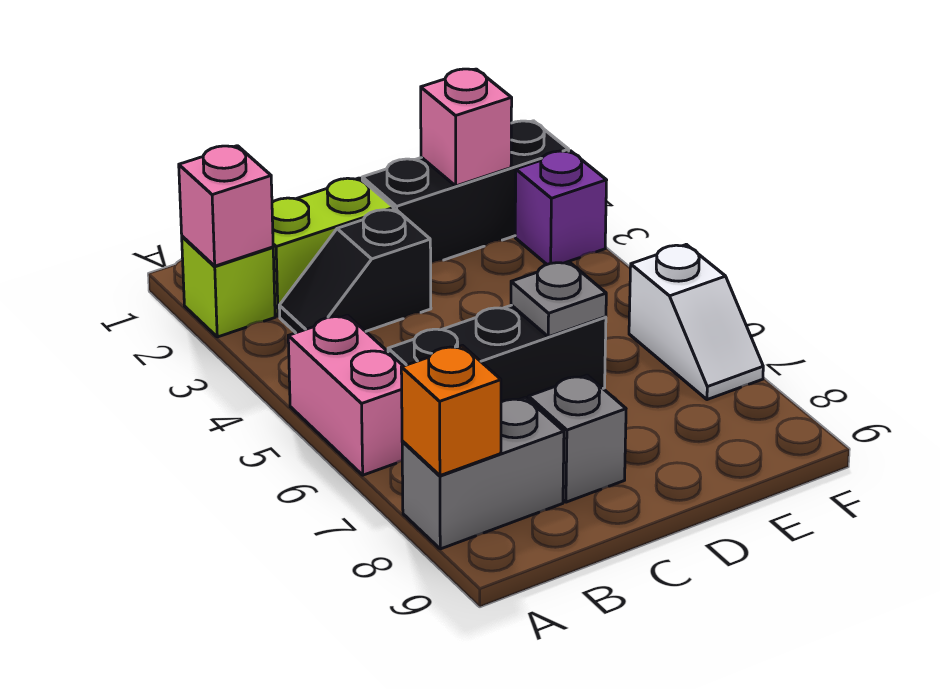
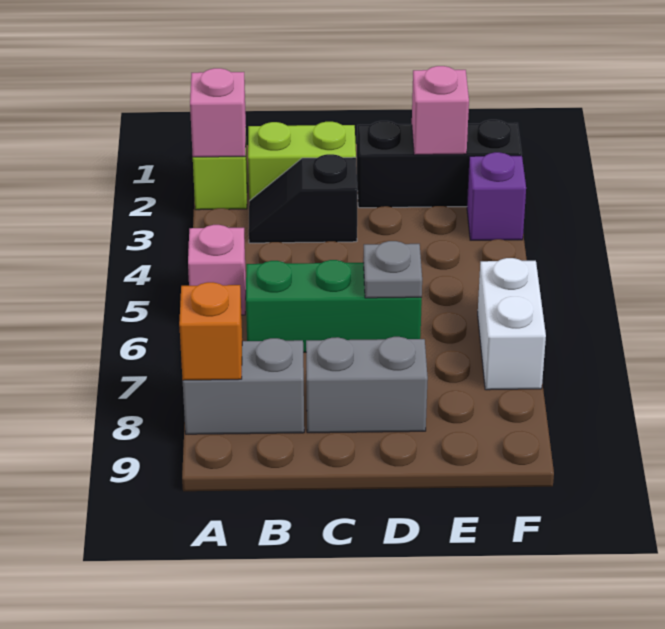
pink brick A5:A6 level 1 -> pink brick A5 level 1
black brick B6:D6 level 1 -> green brick B6:D6 level 1
grey brick C8 level 1 -> grey brick C8:D8 level 1
white slope F6:F7 level 1 top 6 -> white brick F6:F7 level 1

